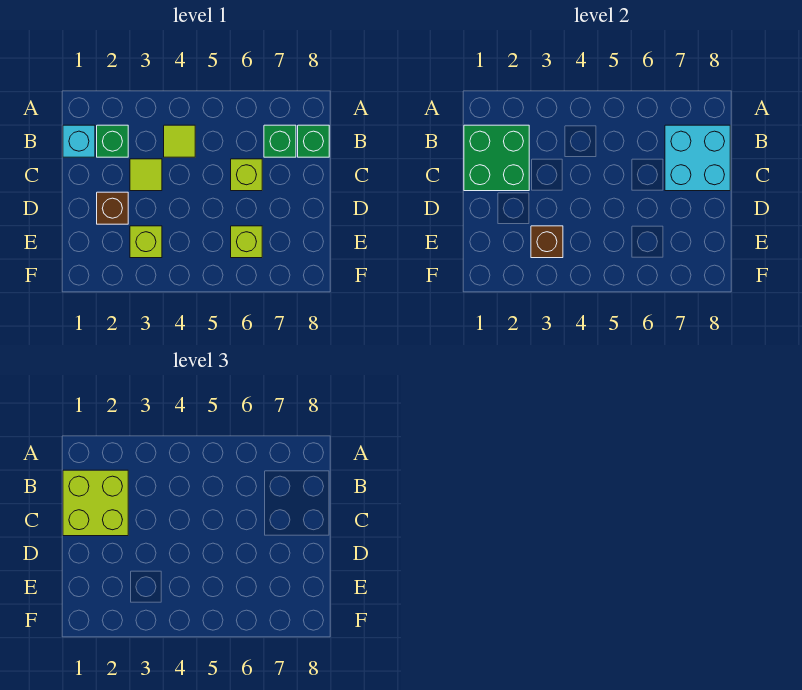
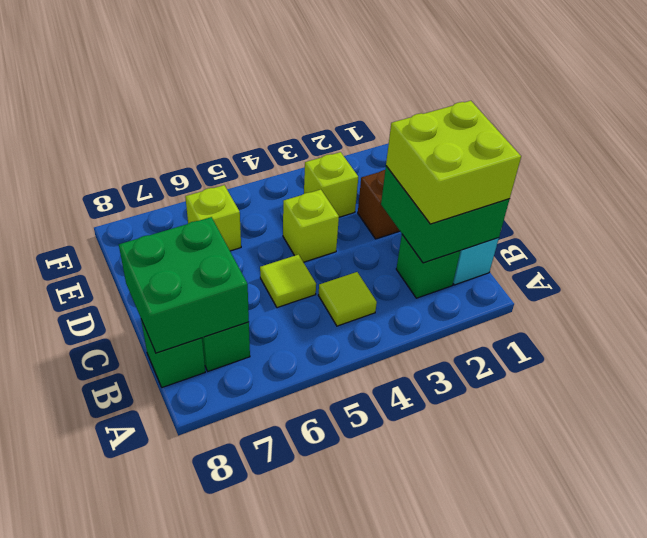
cyan brick B7:C8 level 2 -> green brick B7:C8 level 2
lime tile C3 level 1 -> lime tile C5 level 1
lime brick C6 level 1 -> lime brick D4 level 1
brown brick E3 level 2 -> none

